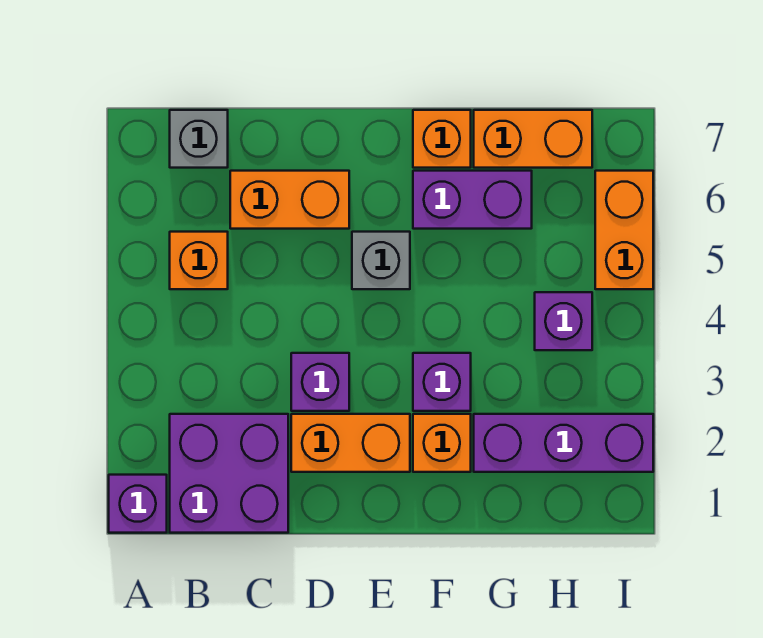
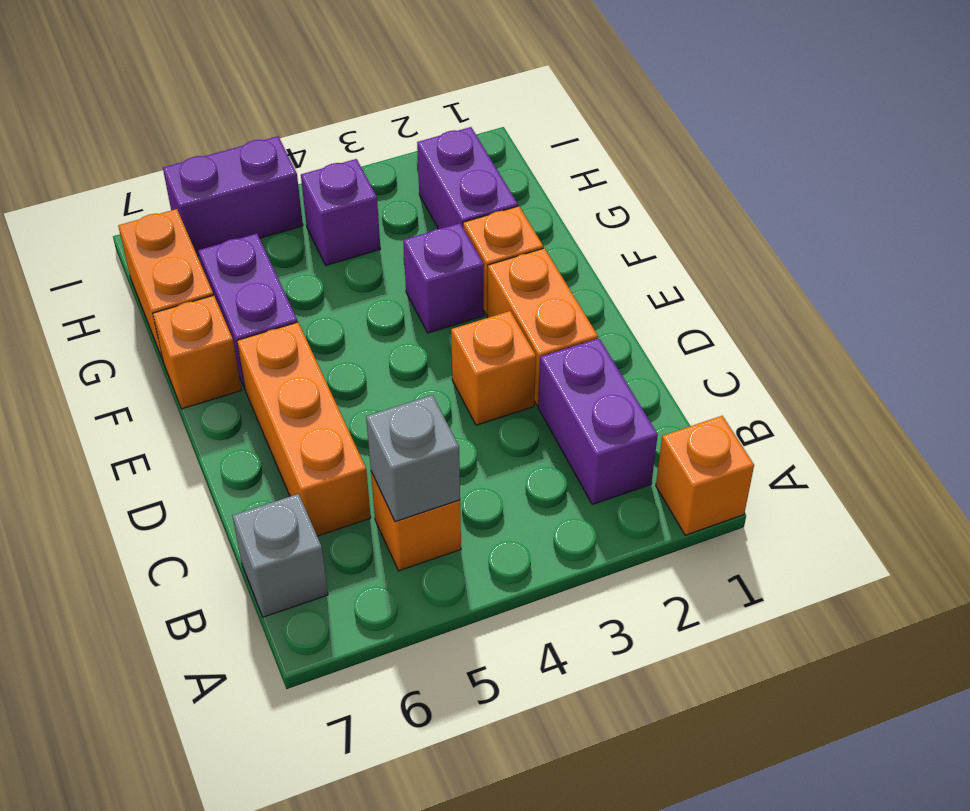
purple brick A1 level 1 -> orange brick A1 level 1
purple brick B1:C2 level 1 -> purple brick B2:C2 level 1
orange brick C6:D6 level 1 -> orange brick C6:E6 level 1
purple brick D3 level 1 -> orange brick D3 level 1
grey brick E5 level 1 -> grey brick B5 level 2
purple brick G2:I2 level 1 -> purple brick G2:H2 level 1
orange brick I5:I6 level 1 -> purple brick I5:I6 level 1

